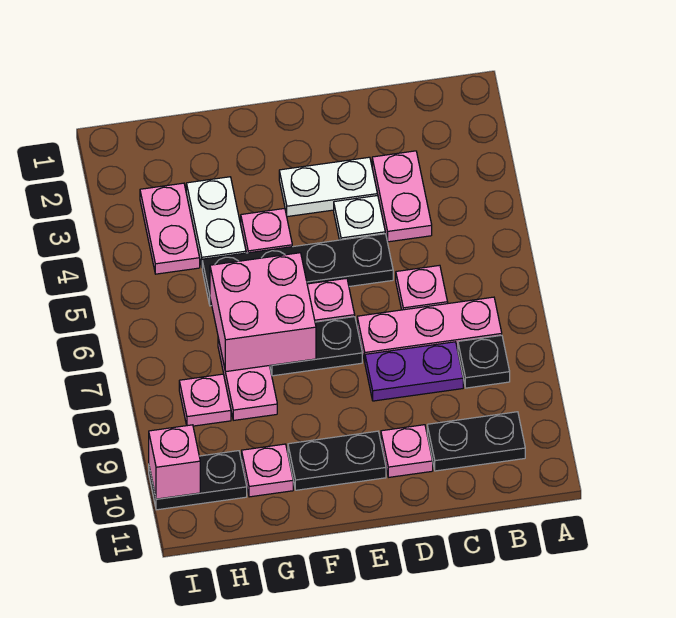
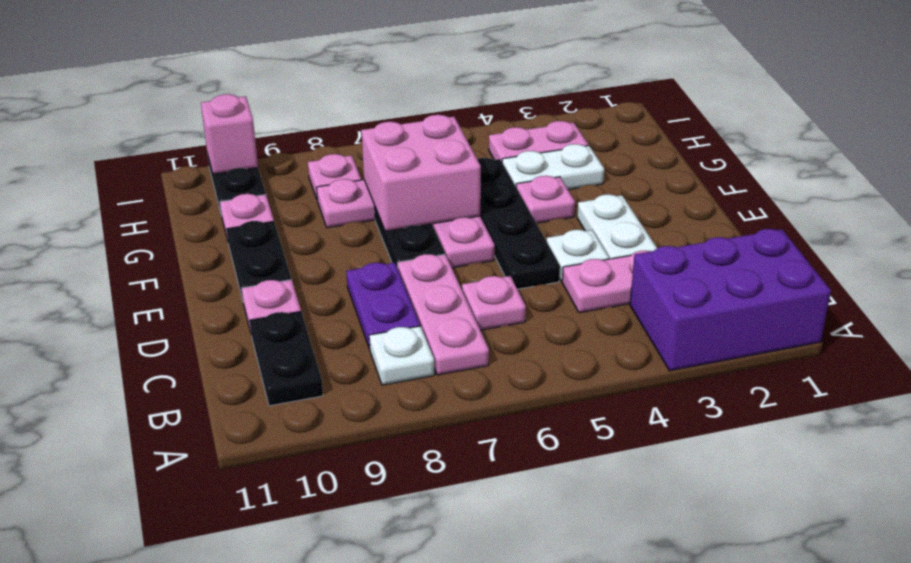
none -> purple brick A1:B3 level 1
black plate B8 level 1 -> white plate B8 level 1

